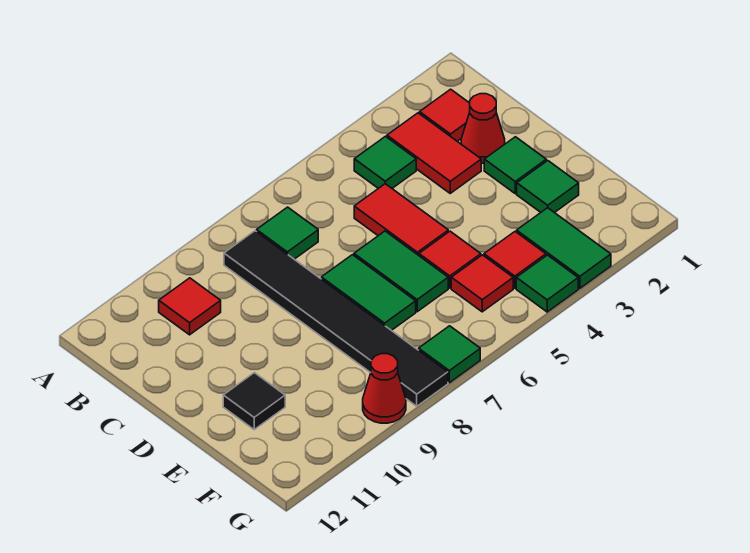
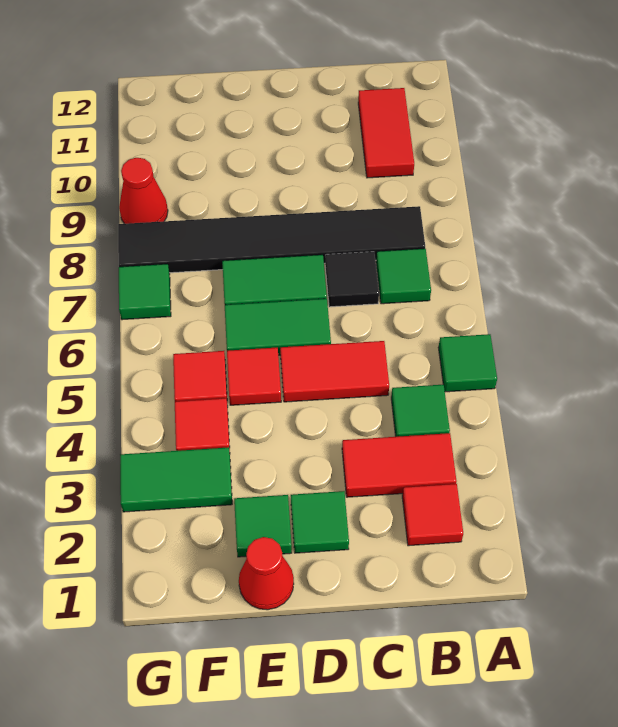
red tile B10 level 1 -> red tile B10:B11 level 1
red cone C2 level 1 -> red cone E1 level 1
black tile E11 level 1 -> black tile C7 level 1
green tile G4 level 1 -> green tile A5 level 1

